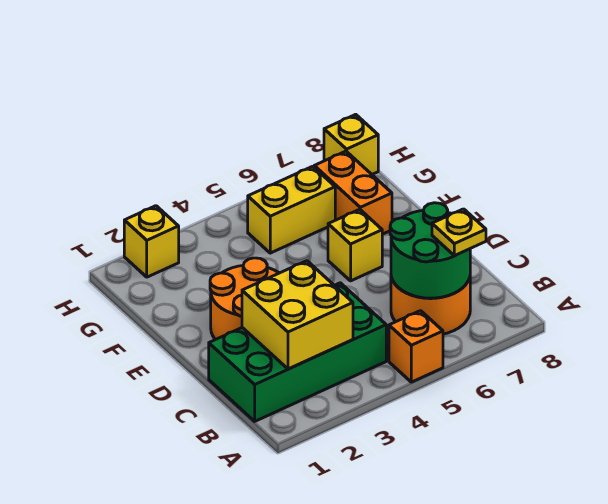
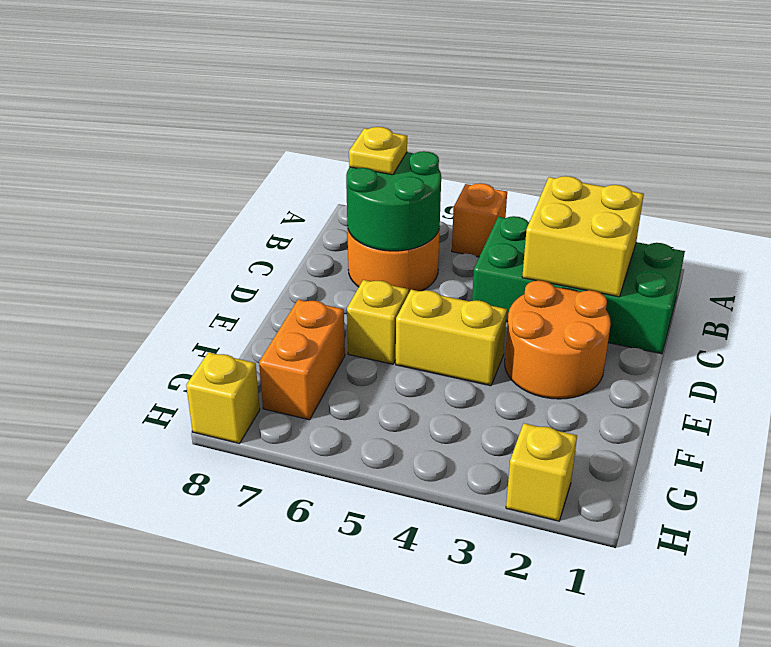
yellow brick G5:G6 level 1 -> yellow brick E4:E5 level 1

